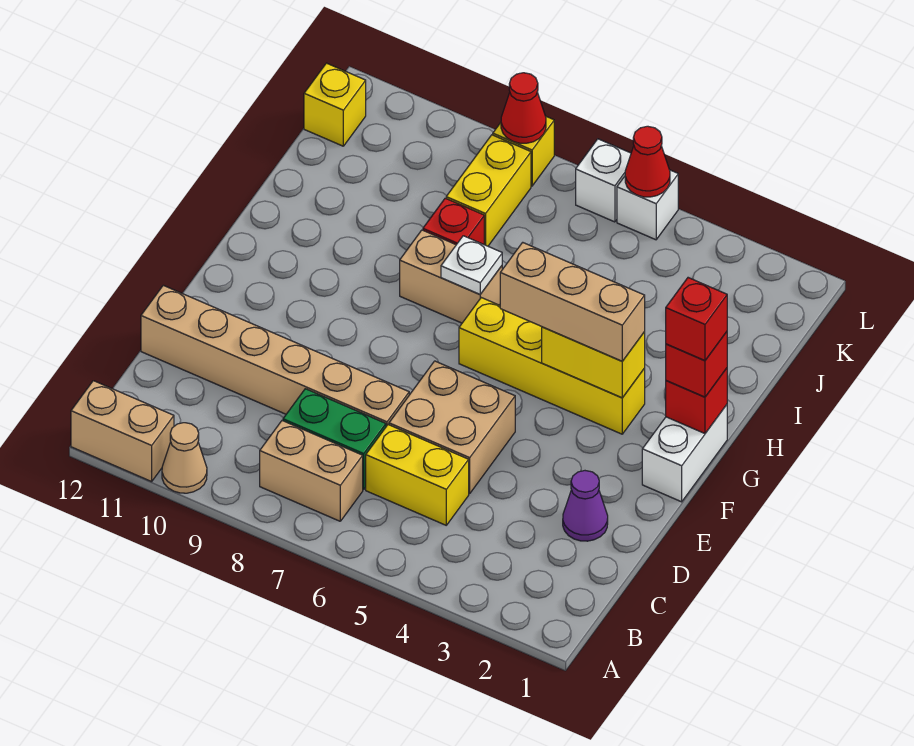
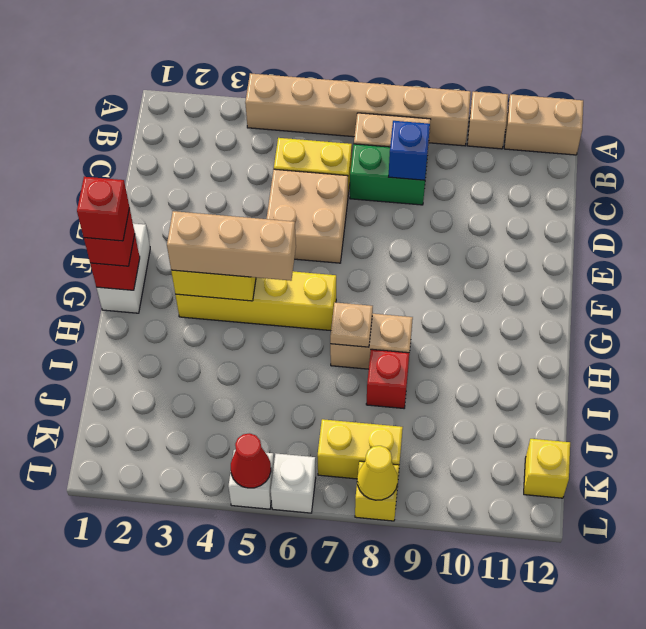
tan cone A10 level 1 -> tan brick A10 level 1
none -> blue brick C8 level 2
purple cone D2 level 1 -> none
tan brick D7:D12 level 1 -> tan brick A4:A9 level 1
white plate H7 level 2 -> tan plate H7 level 2
yellow brick J8:K8 level 1 -> yellow brick K7:K8 level 1
red cone L8 level 2 -> yellow cone L8 level 2

